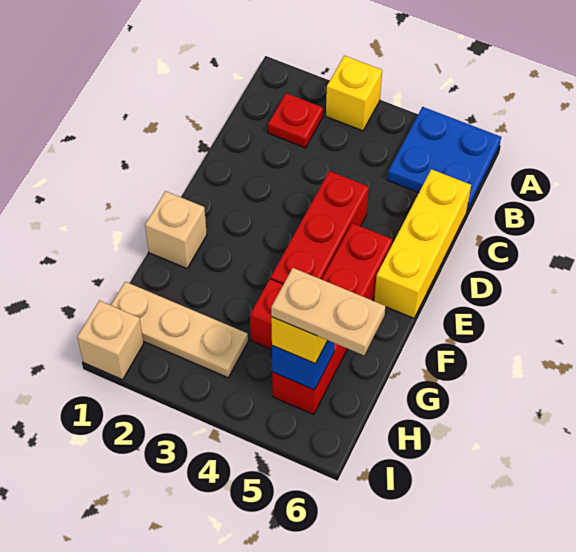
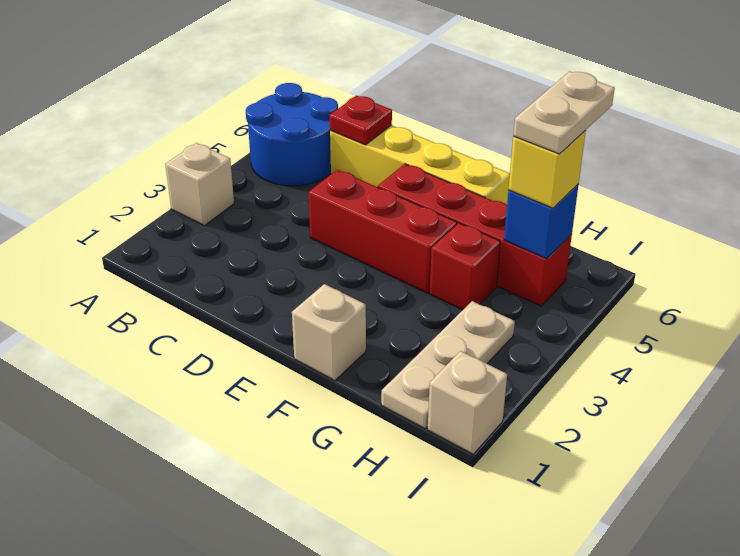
yellow brick A3 level 1 -> tan brick A3 level 1
blue plate A5:B6 level 1 -> blue round brick A5:B6 level 1
red plate B2 level 1 -> red plate C6 level 2
yellow brick C6:E6 level 1 -> yellow brick C6:F6 level 1

